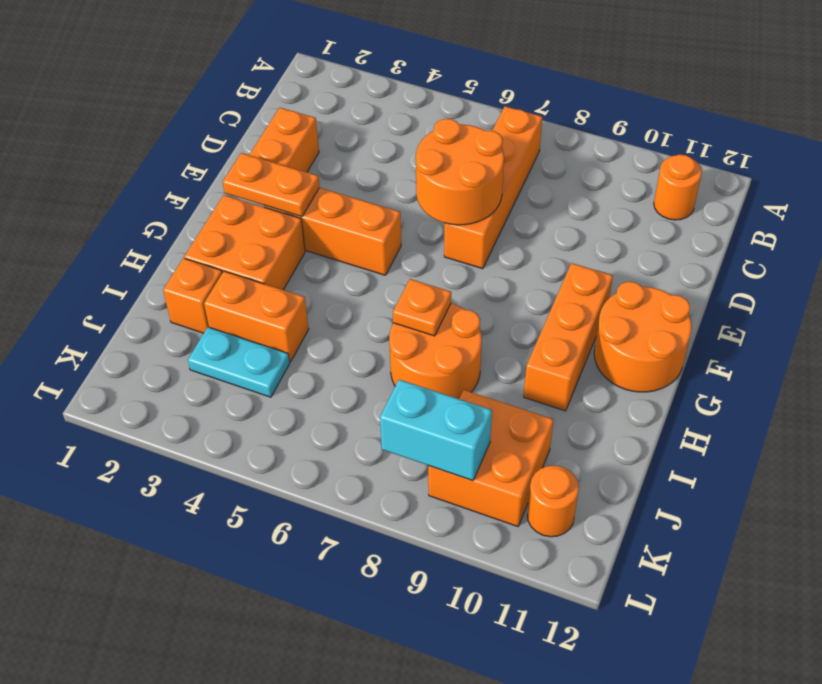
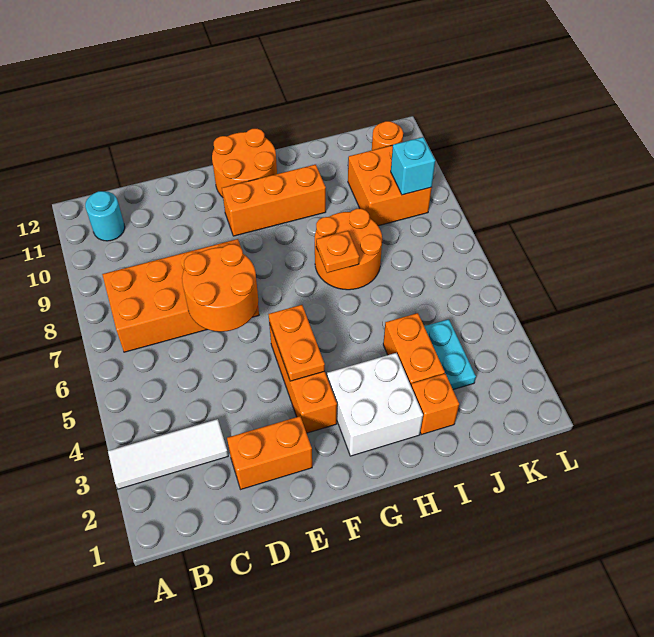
none -> white tile A3:C3 level 1
orange brick B7:E7 level 1 -> orange brick B7:E8 level 1
orange round brick B11 level 1 -> cyan round brick B11 level 1
orange plate F2:F3 level 2 -> orange plate F4:F5 level 2
orange brick G2:H3 level 1 -> white brick G2:H3 level 1
cyan brick K8:K9 level 2 -> cyan brick K9 level 2

